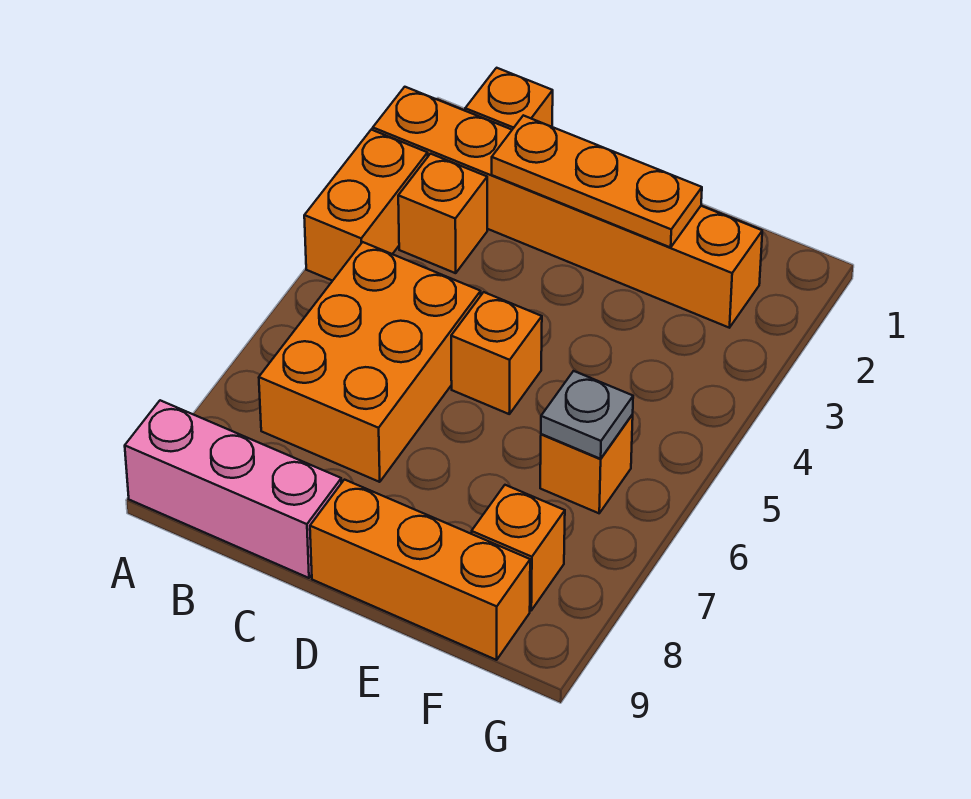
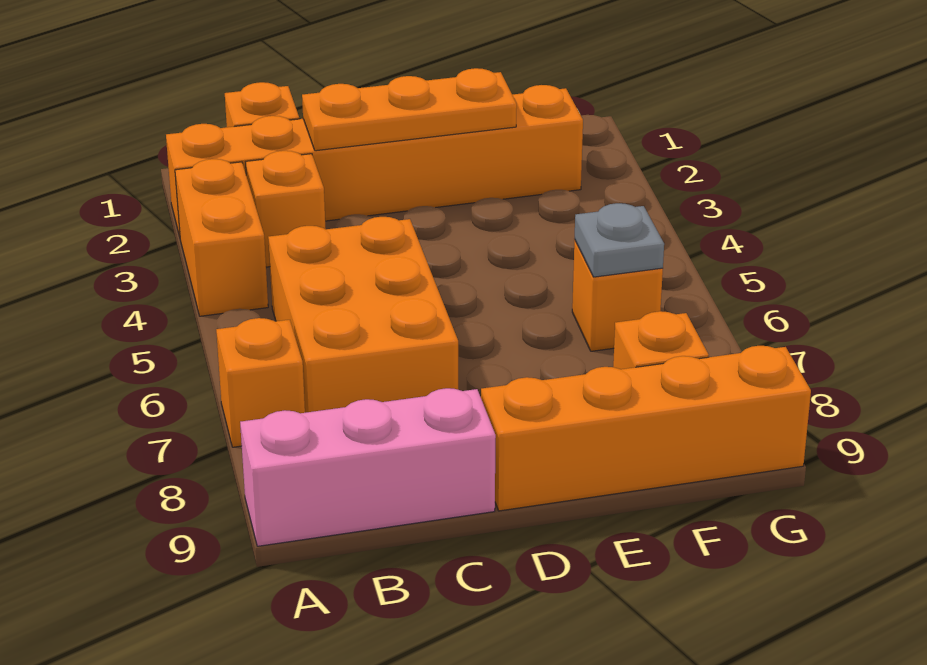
orange brick D5 level 1 -> orange brick A7 level 1
orange brick D9:F9 level 1 -> orange brick D9:G9 level 1

